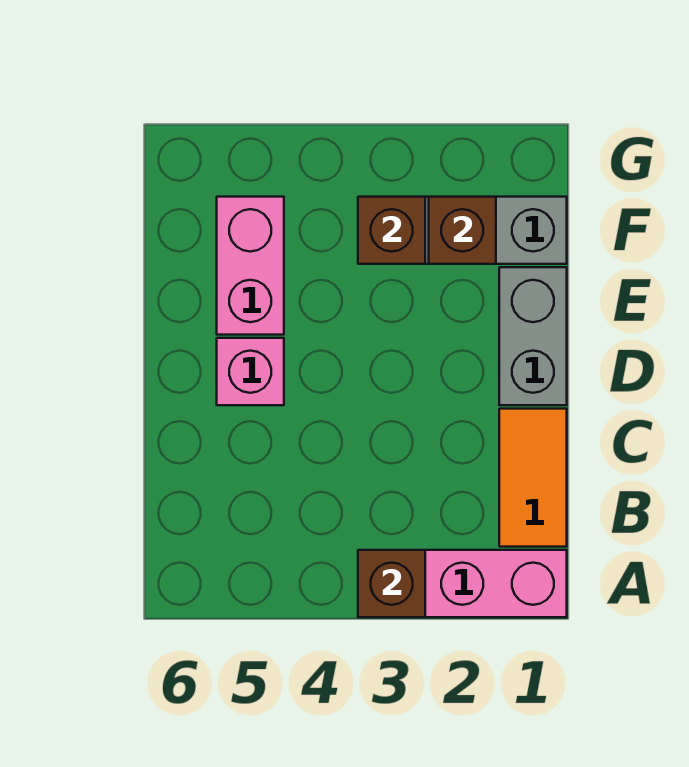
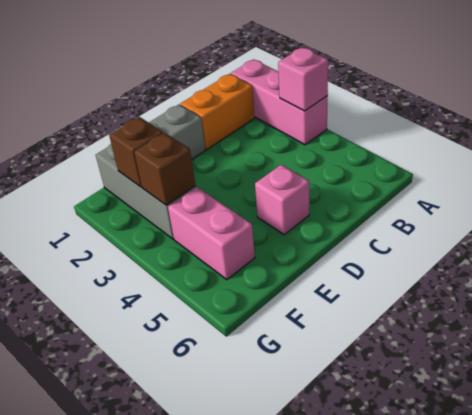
brown brick A3 level 2 -> pink brick A3 level 2
orange tile B1:C1 level 1 -> orange brick B1:C1 level 1
pink brick E5:F5 level 1 -> pink brick F4:F5 level 1

